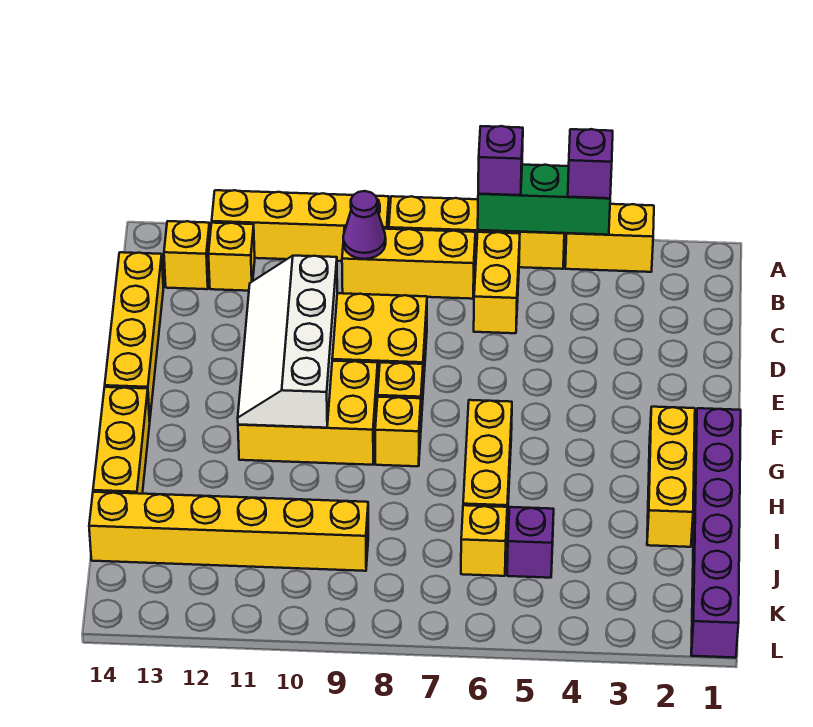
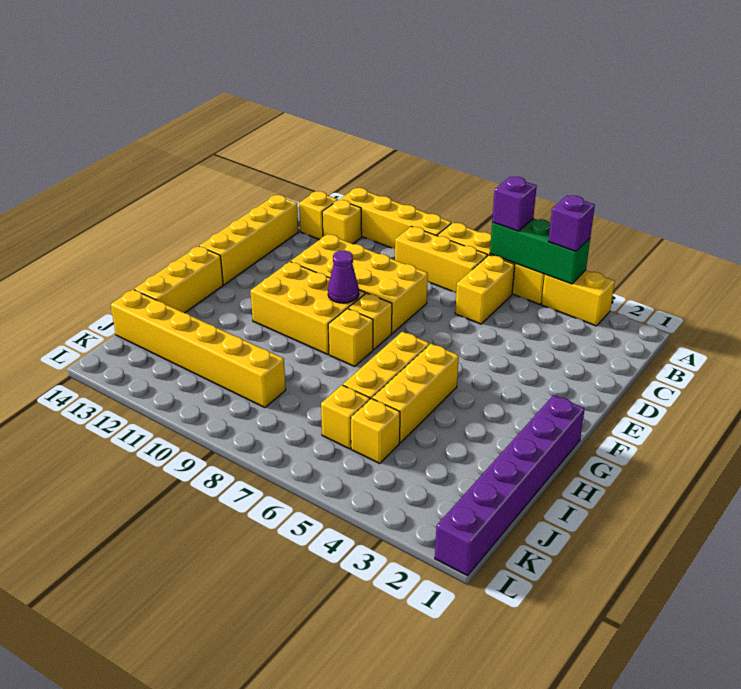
purple cone B9 level 2 -> purple cone F9 level 2
white slope D10:G11 level 2 top 10 -> none
yellow brick G2:I2 level 1 -> yellow brick G5:I5 level 1
purple brick J5 level 1 -> yellow brick J5 level 1

